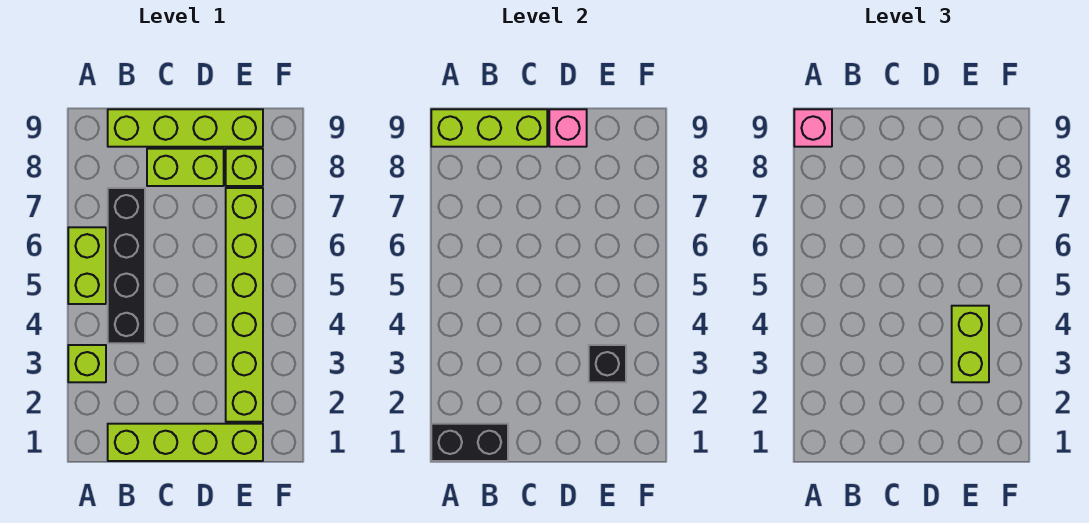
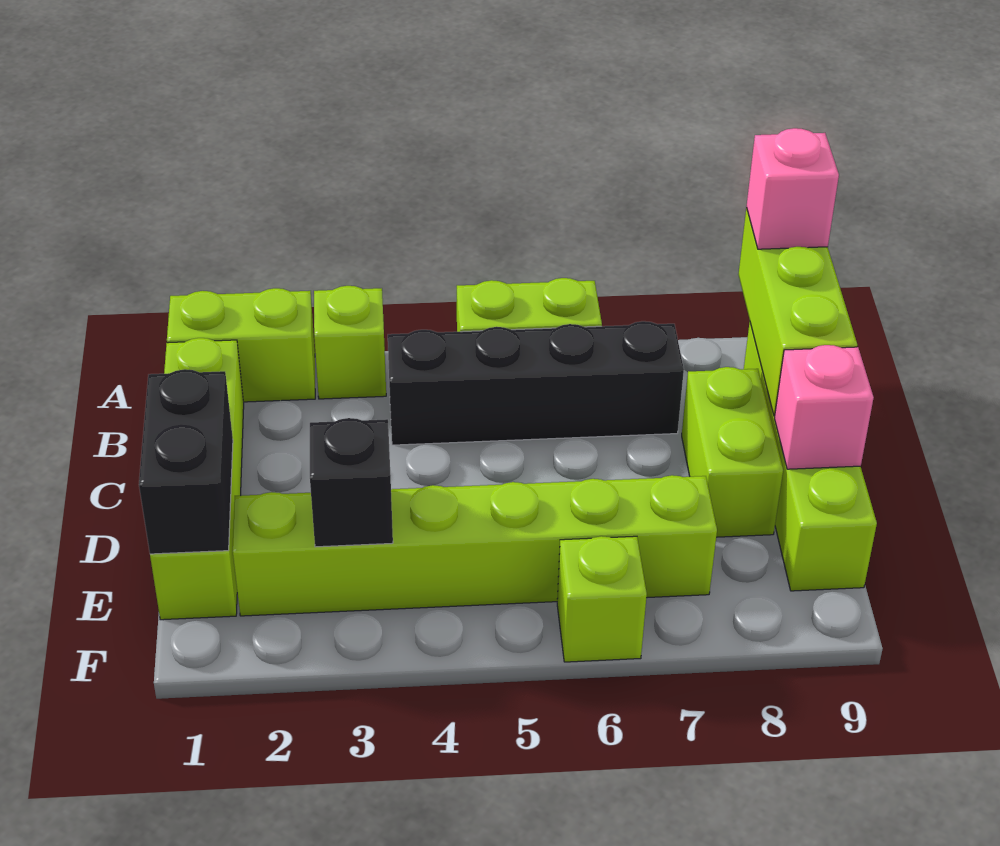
black brick A1:B1 level 2 -> black brick D1:E1 level 2
lime brick E3:E4 level 3 -> lime brick A1:A2 level 1
lime brick E8 level 1 -> lime brick F6 level 1

